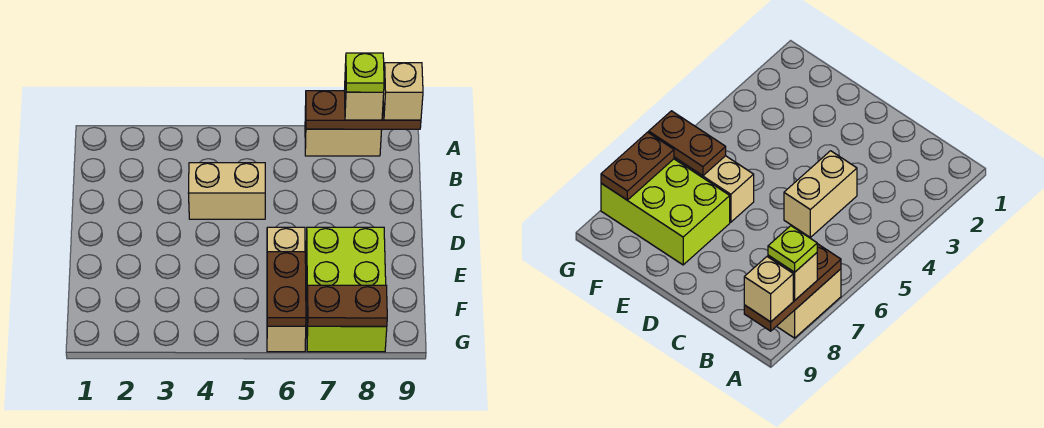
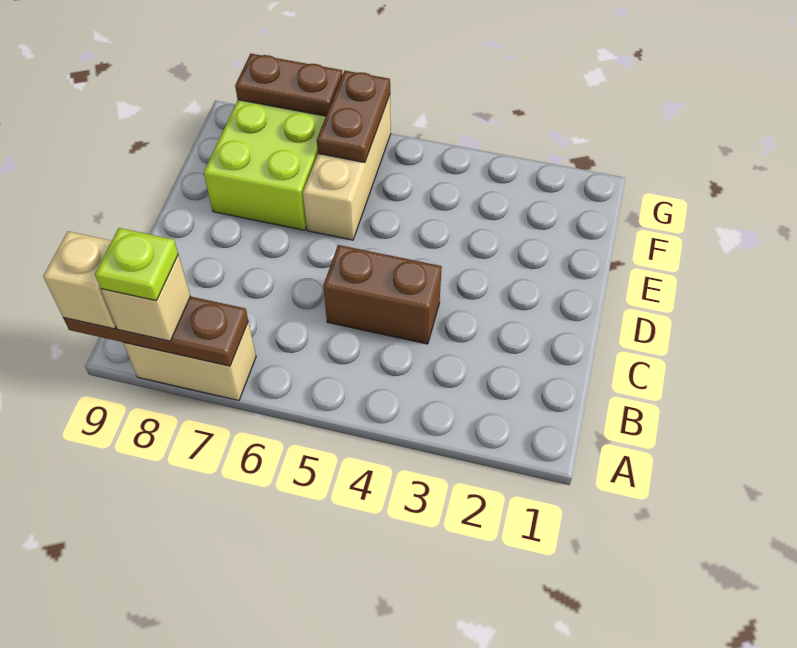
tan brick C4:C5 level 1 -> brown brick C4:C5 level 1

